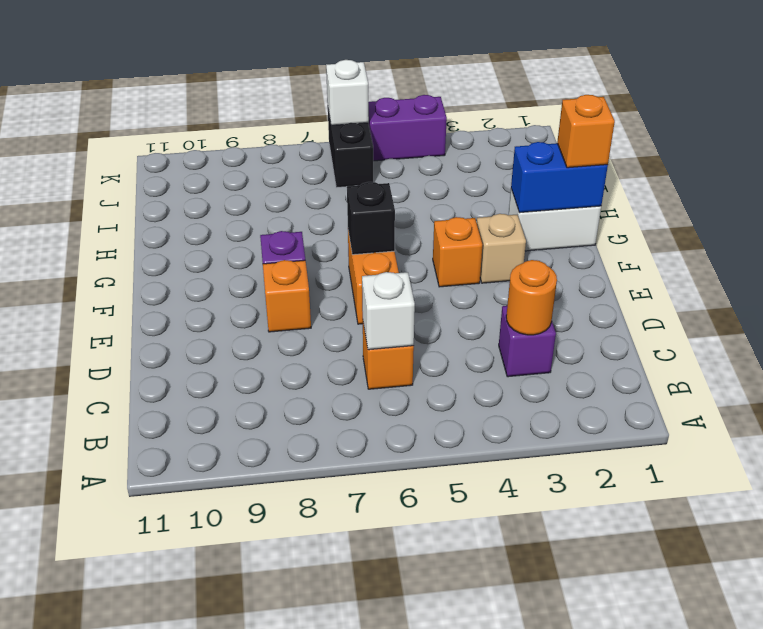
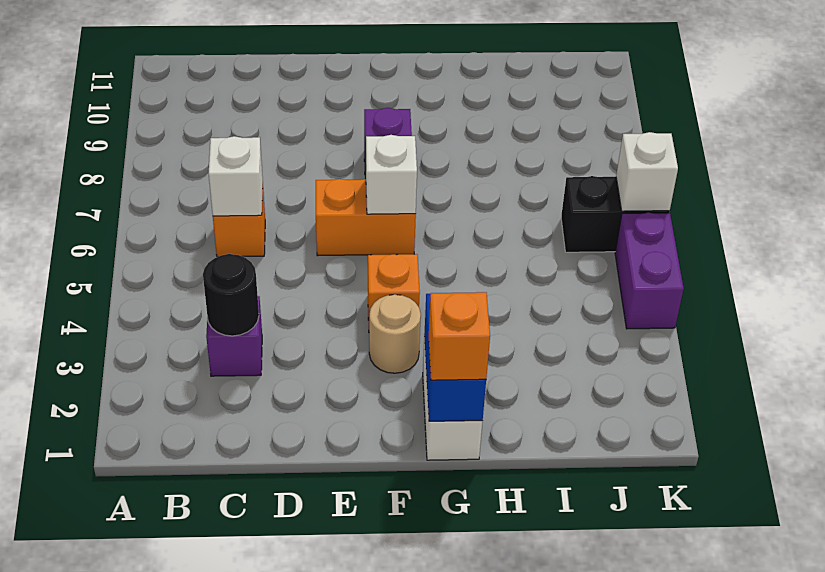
orange round brick C3 level 2 -> black round brick C3 level 2
orange brick E8 level 1 -> none
tan brick F3 level 1 -> tan round brick F3 level 1
black brick F6 level 2 -> white brick F6 level 2

